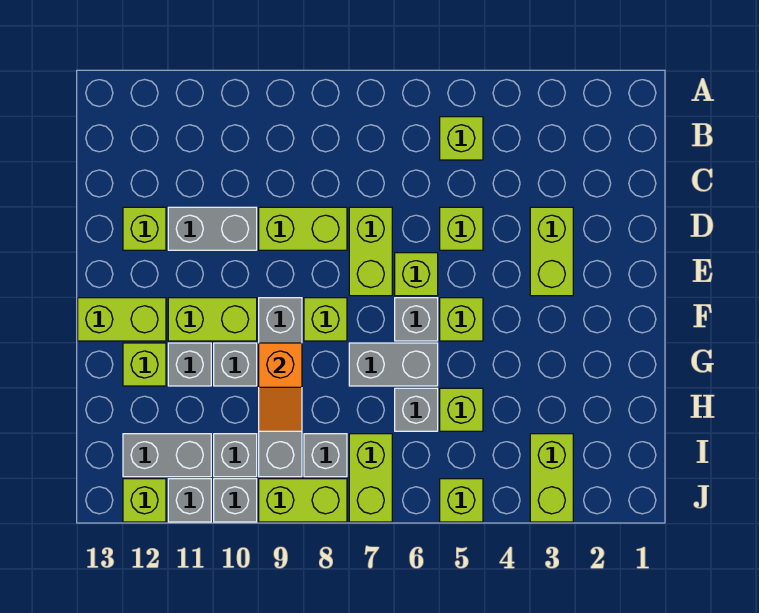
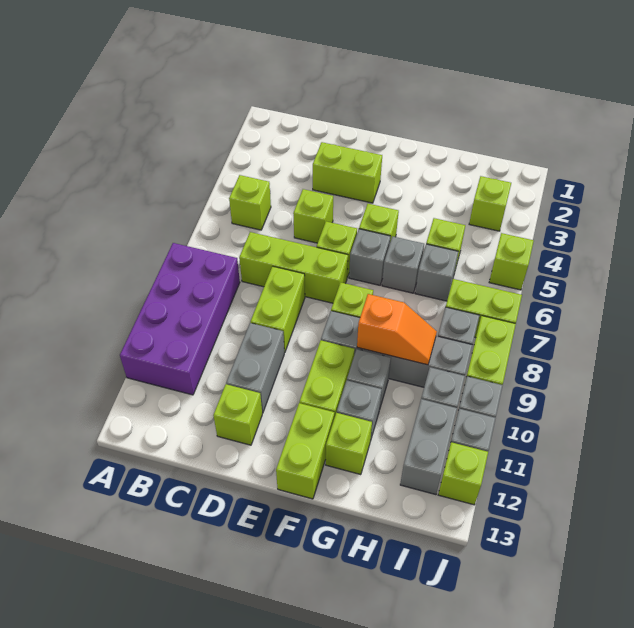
none -> purple brick A8:B11 level 1
lime brick D7:E7 level 1 -> lime brick C7:E7 level 1
grey brick G6:G7 level 1 -> grey brick G6 level 1
lime brick I3:J3 level 1 -> lime brick I3 level 1

